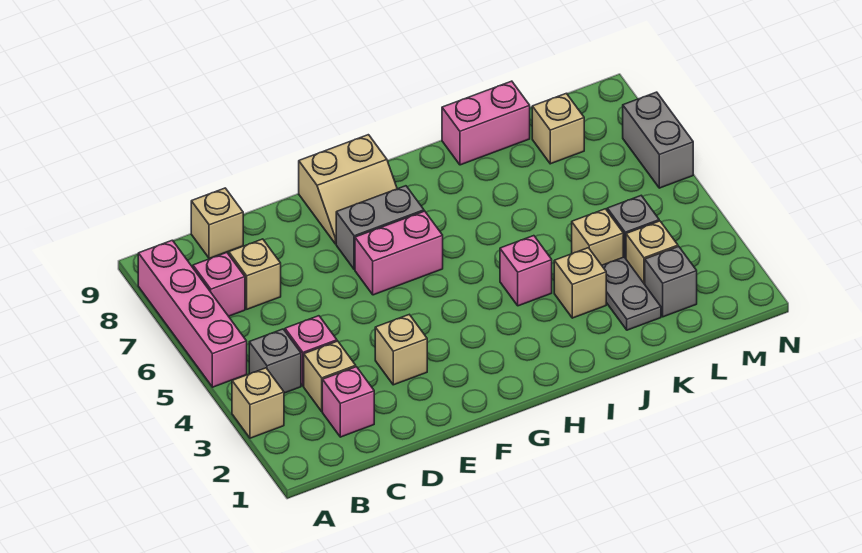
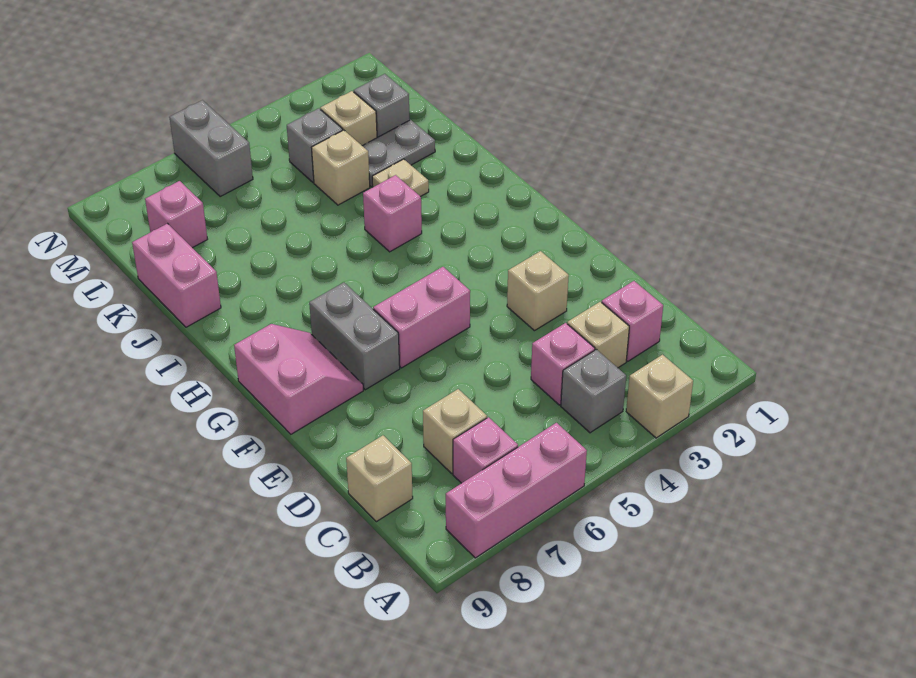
pink brick A5:A8 level 1 -> pink brick A6:A8 level 1
pink brick F6:G6 level 1 -> pink brick F5:F6 level 1
tan slope F8:G9 level 1 top 9 -> pink slope F8:G9 level 1 top 9
tan brick J3 level 1 -> tan plate J3 level 1
tan brick L8 level 1 -> pink brick L8 level 1
grey brick N6:N7 level 1 -> grey brick M6:N6 level 1

